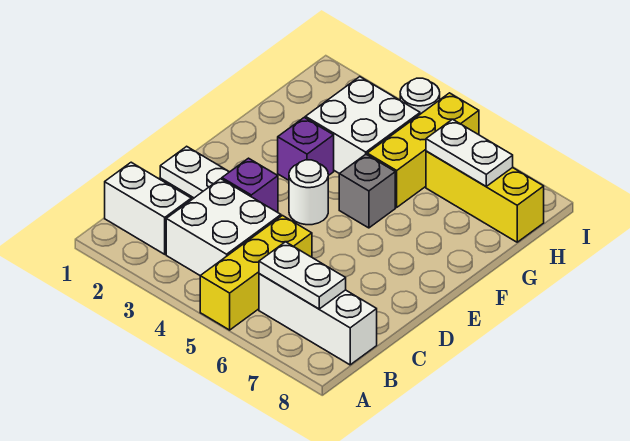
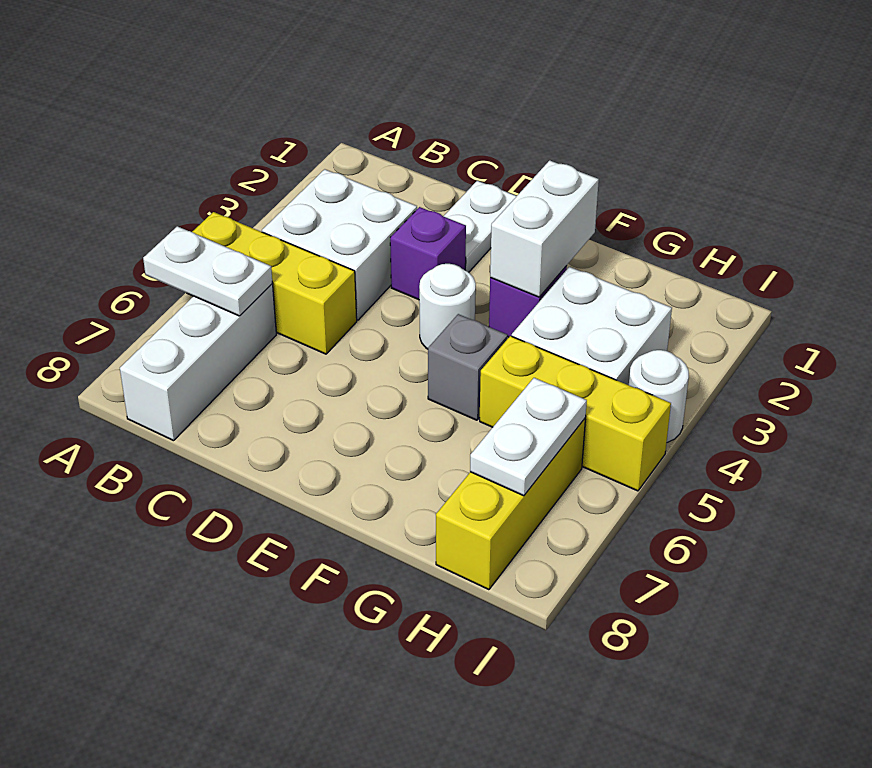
white brick B1:B2 level 1 -> white brick F2:F3 level 2
white plate B6:B7 level 2 -> white plate A6:B6 level 2

